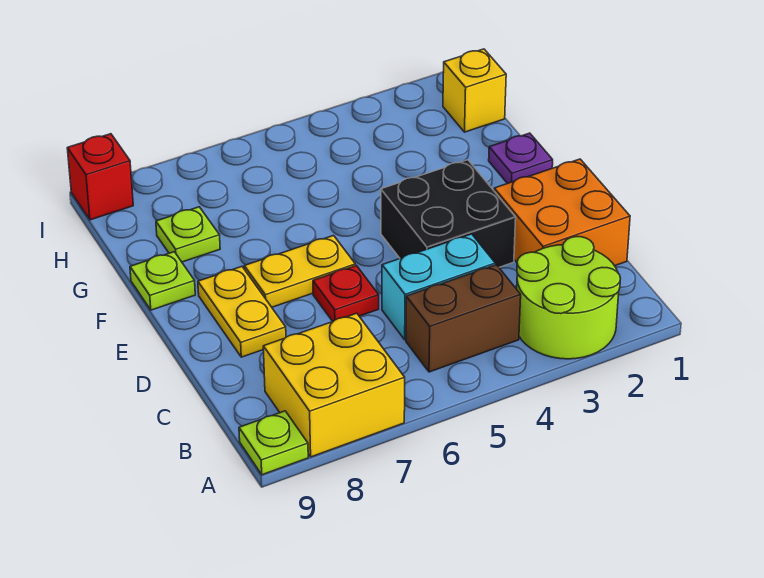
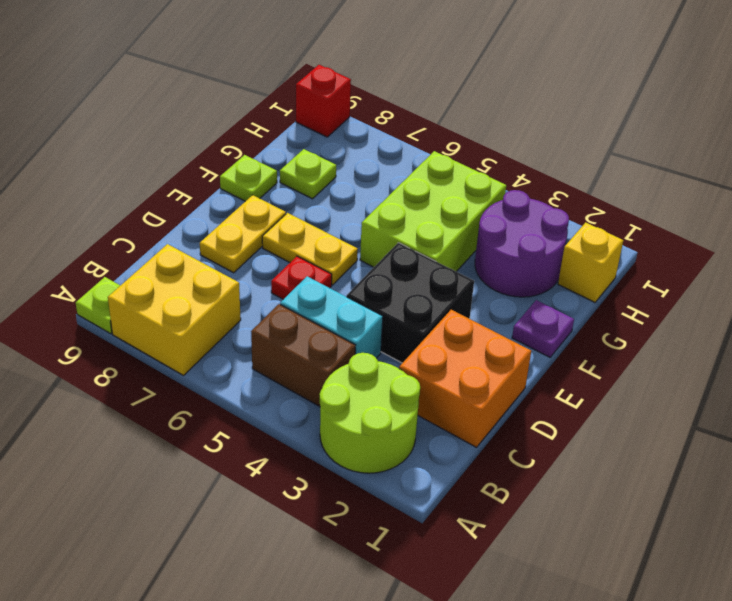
none -> lime brick F4:H5 level 1
none -> purple round brick G2:H3 level 1

